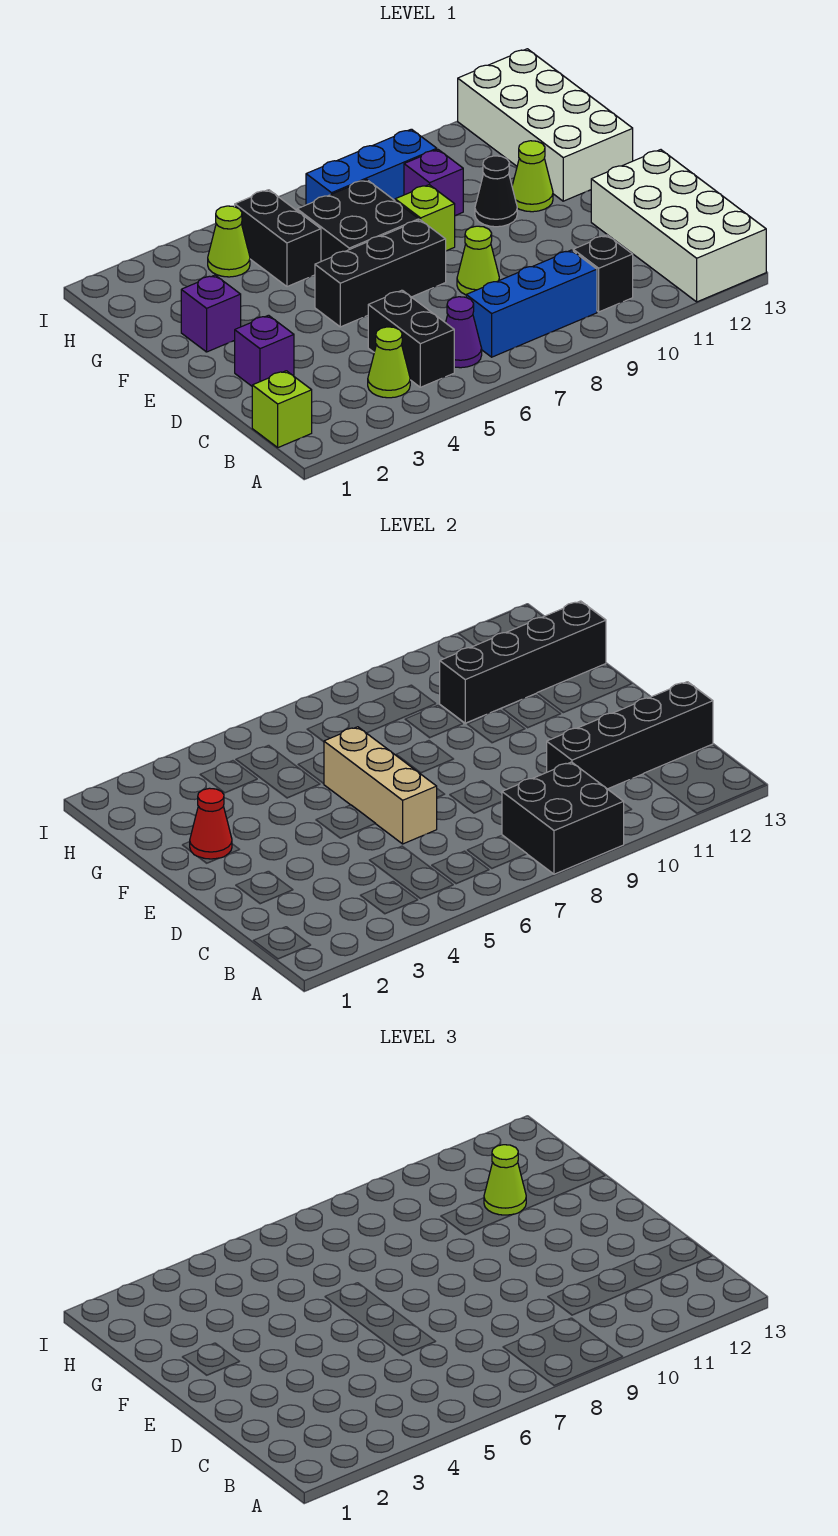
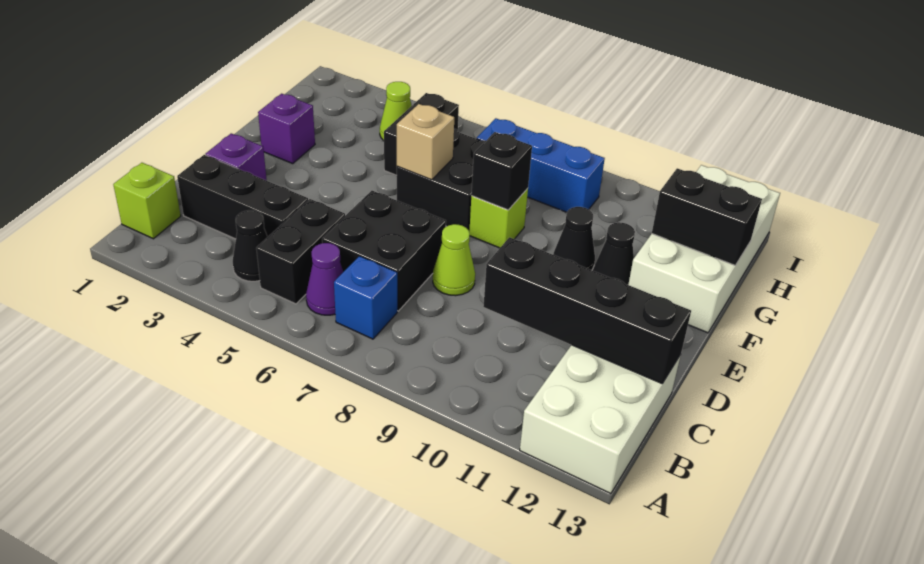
black brick A8:B9 level 2 -> black brick C6:D7 level 1
white brick A12:D13 level 1 -> white brick A12:C13 level 1
lime cone B4 level 1 -> black cone B4 level 1
blue brick B7:B9 level 1 -> blue brick B7 level 1
black brick B10 level 1 -> black brick F8 level 2
tan brick D6:F6 level 2 -> tan brick F6 level 2
black brick E5:E7 level 1 -> black brick C2:C4 level 1
red cone F2 level 2 -> none
lime cone F11 level 1 -> black cone F11 level 1
purple brick G9 level 1 -> none
black brick G10:G13 level 2 -> black brick G12:G13 level 2
lime cone G11 level 3 -> none

